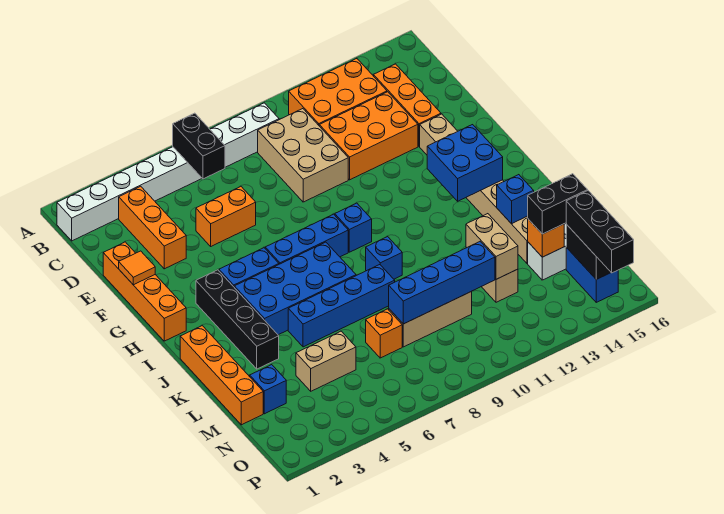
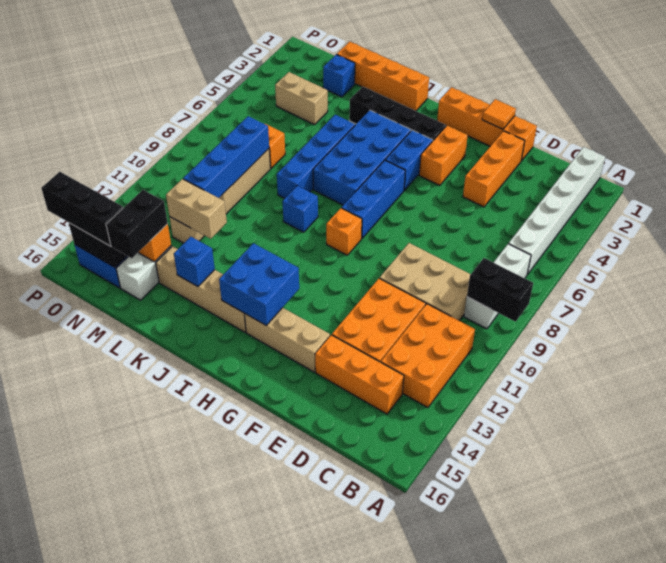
black brick B6:C6 level 2 -> black brick A9:B9 level 2
orange brick C3:E3 level 1 -> orange brick E2:E4 level 1
orange brick E5:E6 level 1 -> orange brick G3:G4 level 1
blue brick H9 level 1 -> orange brick H9 level 1
tan brick M4:M5 level 1 -> tan brick M4:N4 level 1

